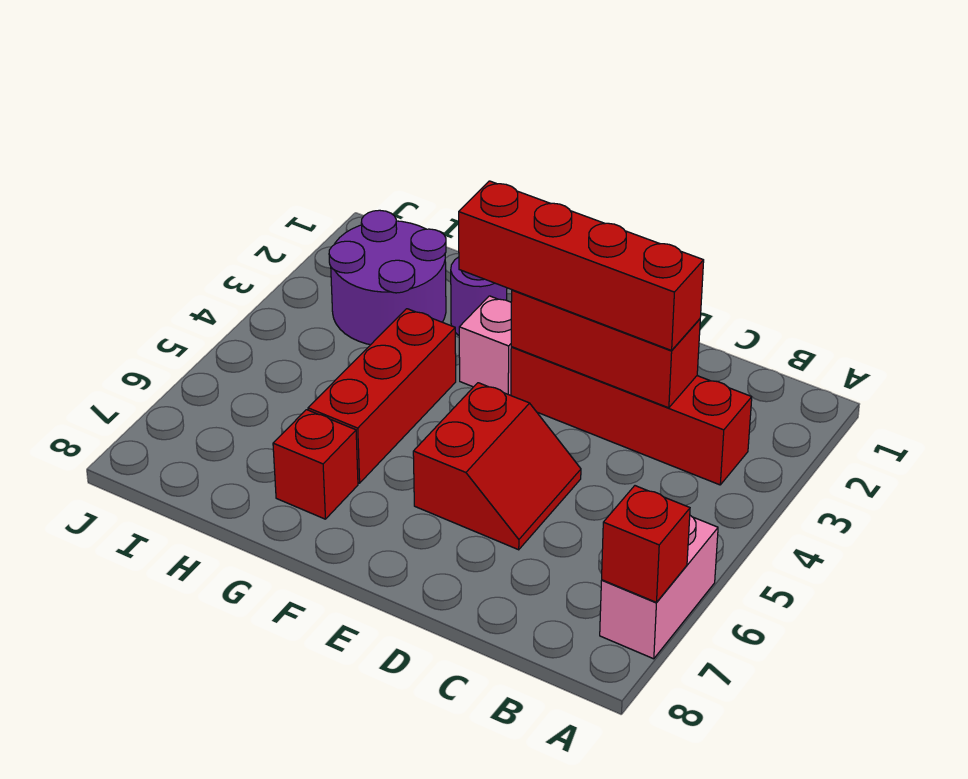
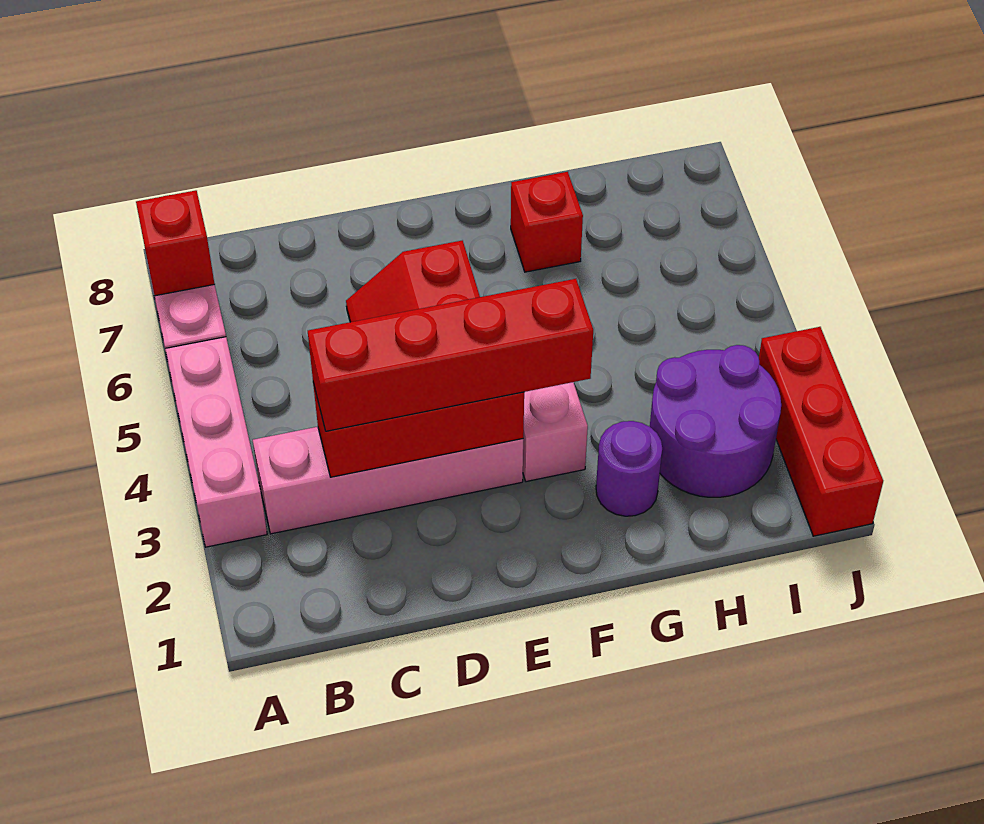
none -> pink brick A3:A5 level 1
red brick B3:E3 level 1 -> pink brick B3:E3 level 1
red brick G4:G6 level 1 -> red brick J1:J3 level 1

